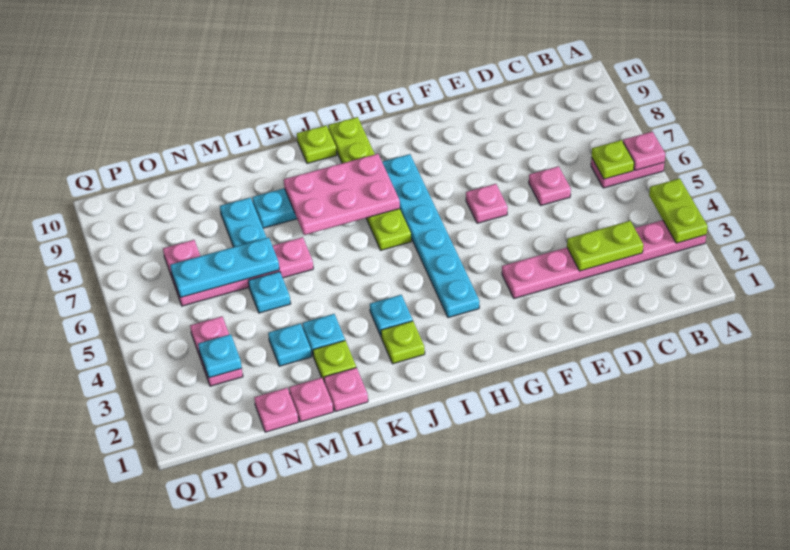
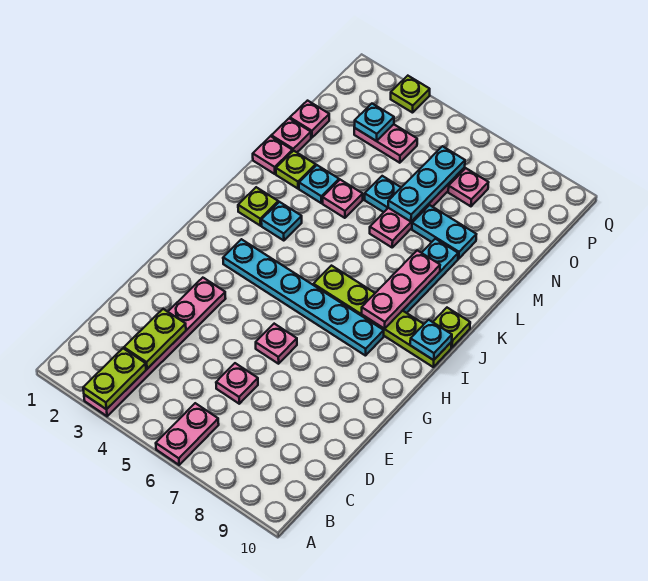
lime plate A3:A4 level 2 -> lime plate A3:B3 level 2
pink plate A6 level 2 -> pink plate L4 level 1
lime plate B6 level 2 -> lime plate Q3 level 1
pink plate I7:K8 level 2 -> pink plate I8:K8 level 2
cyan plate M3 level 1 -> cyan plate I10 level 2

